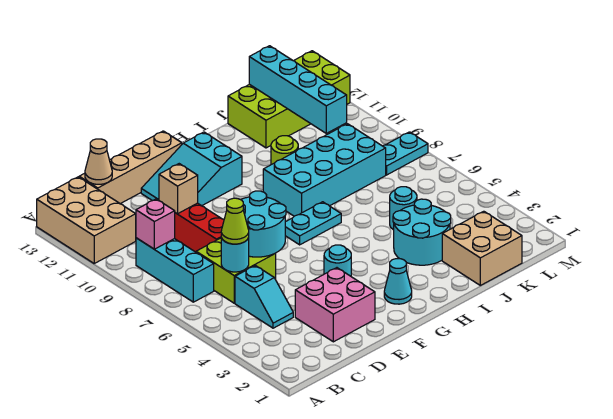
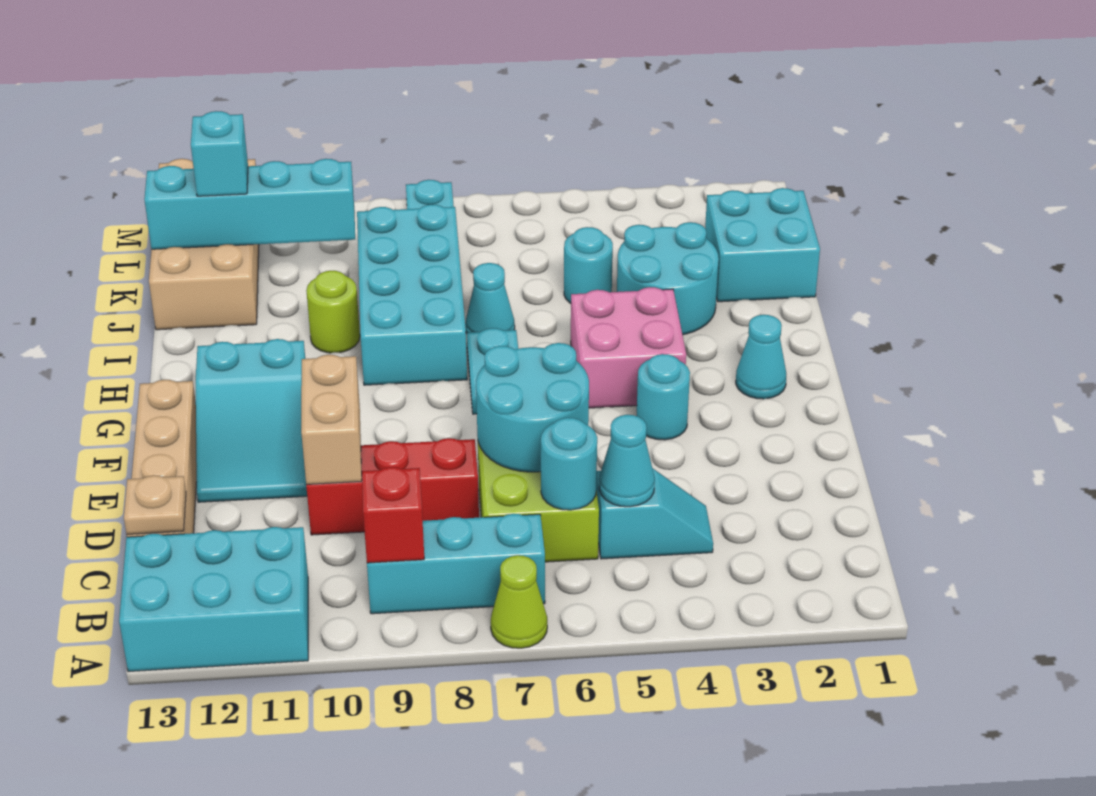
tan brick A11:B13 level 1 -> cyan brick A11:B13 level 1
pink brick B9 level 2 -> red brick B9 level 2
none -> cyan cone C5 level 2
lime cone C6 level 3 -> lime cone A7 level 1
tan cone C13 level 2 -> tan plate C13 level 2
pink brick D2:E3 level 1 -> pink brick G4:H5 level 1
tan brick D10 level 2 -> tan brick D10:E10 level 2
none -> cyan cone I7 level 1
tan brick J1:K2 level 1 -> cyan brick J1:K2 level 1
lime brick J12:M13 level 1 -> tan brick J12:M13 level 1
none -> cyan brick K12 level 3

